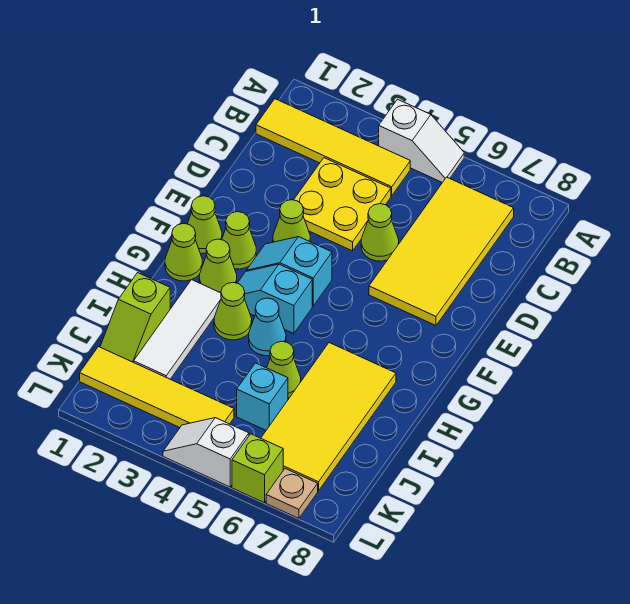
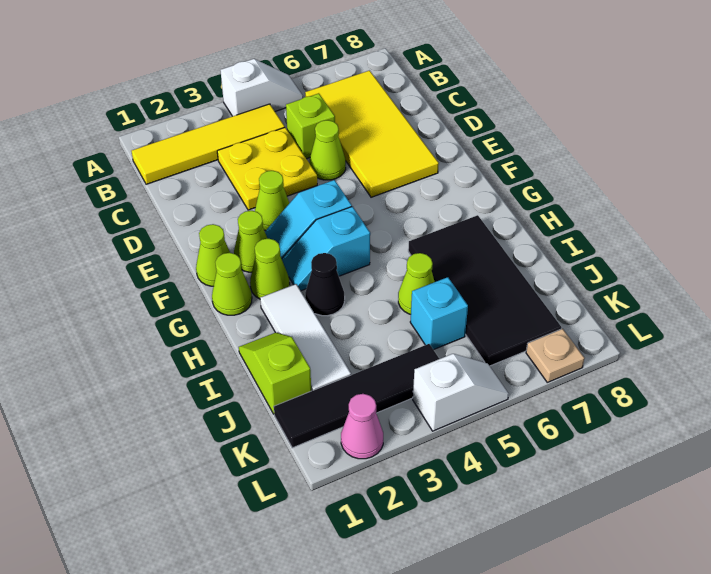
lime cone H3 level 1 -> black cone H3 level 1
cyan cone H4 level 1 -> none
yellow tile H6:K7 level 1 -> black tile H6:K7 level 1
lime slope I1:J1 level 1 top I -> lime slope I1:J1 level 1 top J
yellow tile K1:K4 level 1 -> black tile K1:K4 level 1
none -> pink cone L2 level 1
white slope L4:L5 level 1 top 5 -> white slope L4:L5 level 1 top 4
lime brick L6 level 1 -> lime brick C5 level 1

